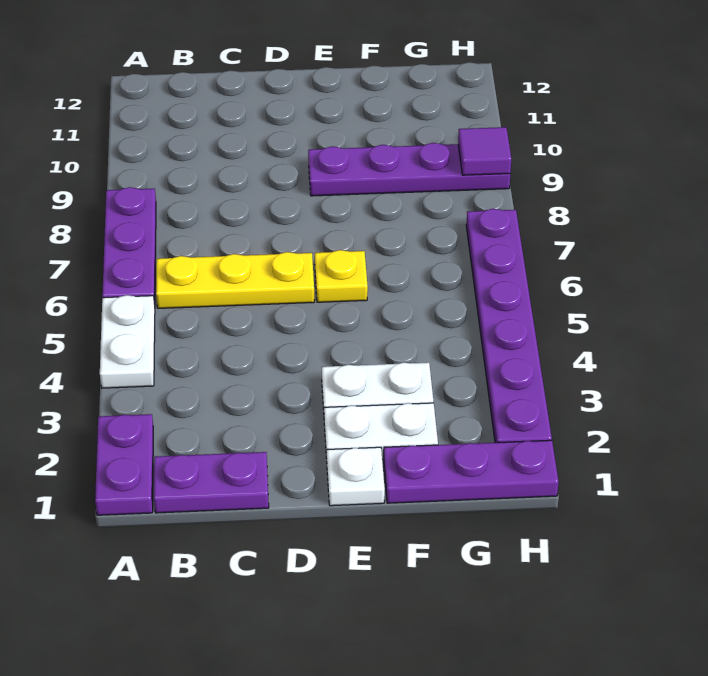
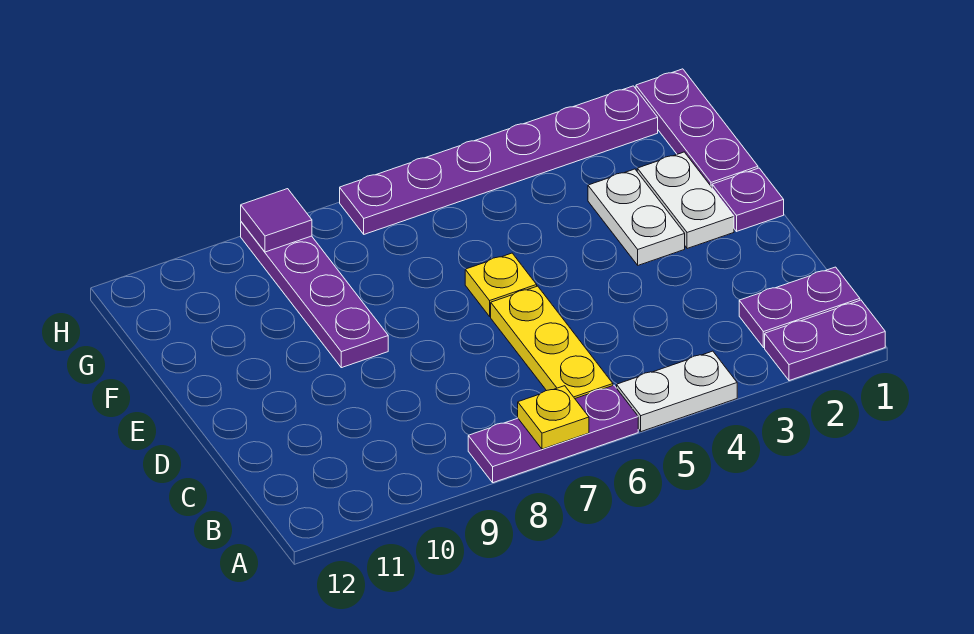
none -> yellow plate A7 level 2
purple plate B1:C1 level 1 -> purple plate B1:B2 level 1
white plate E1 level 1 -> purple plate E1 level 1

